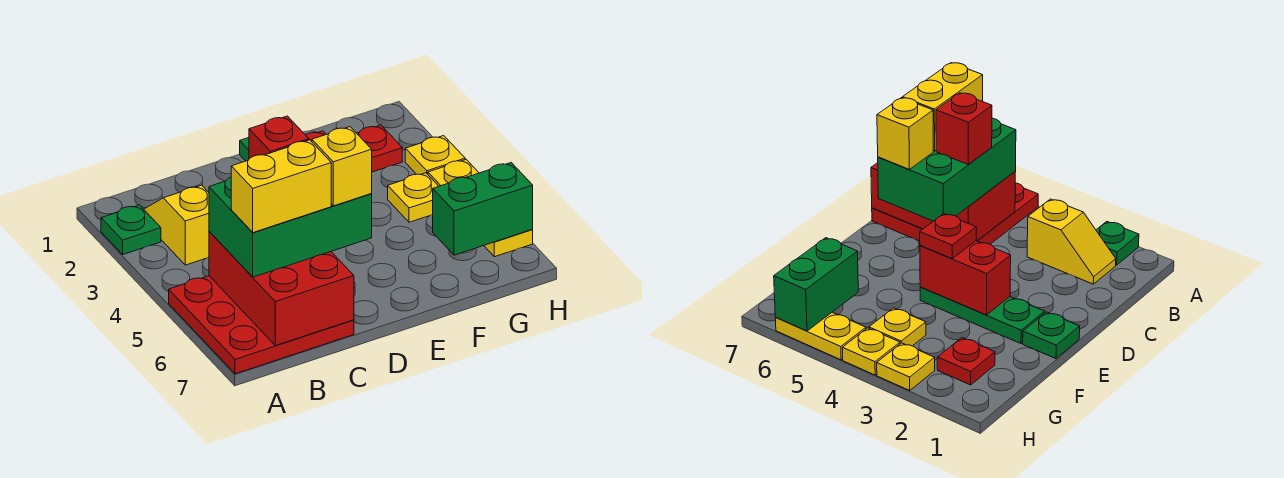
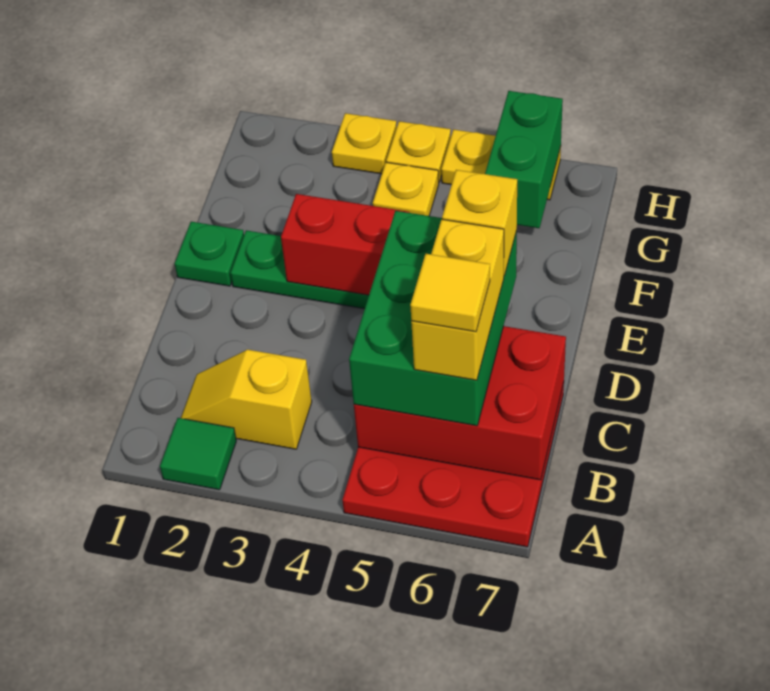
green plate A2 level 1 -> green tile A2 level 1
none -> yellow tile B6 level 5
red brick C5 level 4 -> none
red plate E4 level 3 -> none
red plate G2 level 1 -> none

